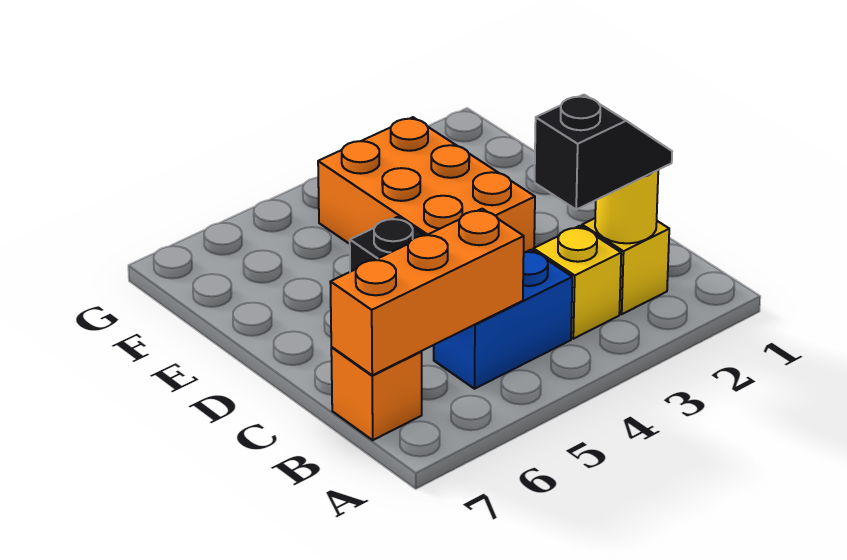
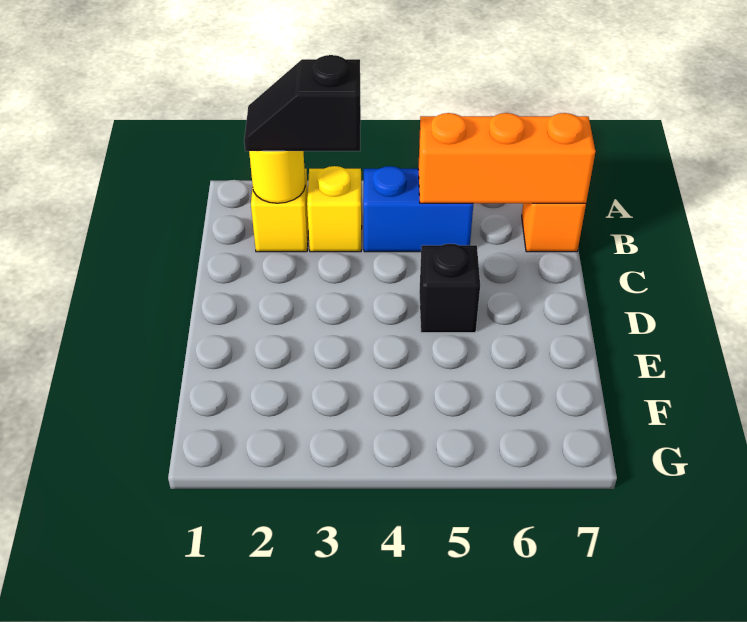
orange brick D3:F4 level 1 -> none

